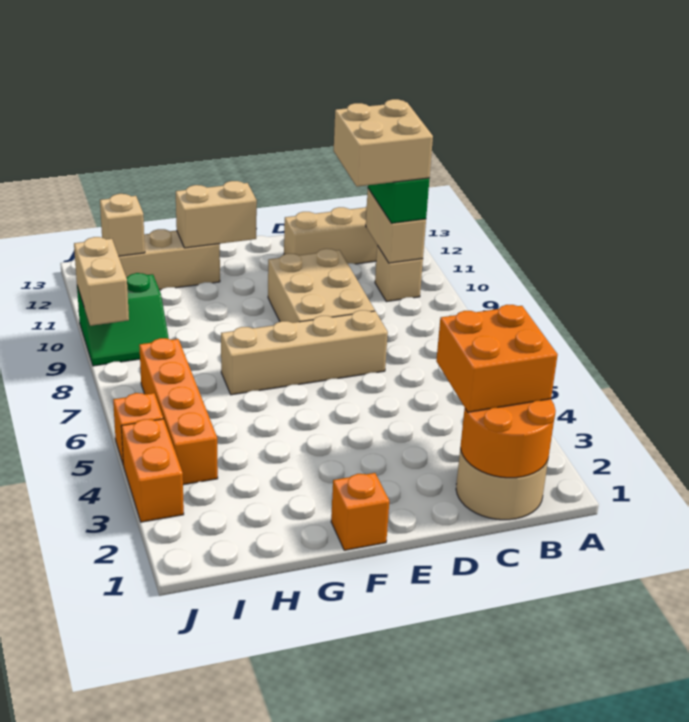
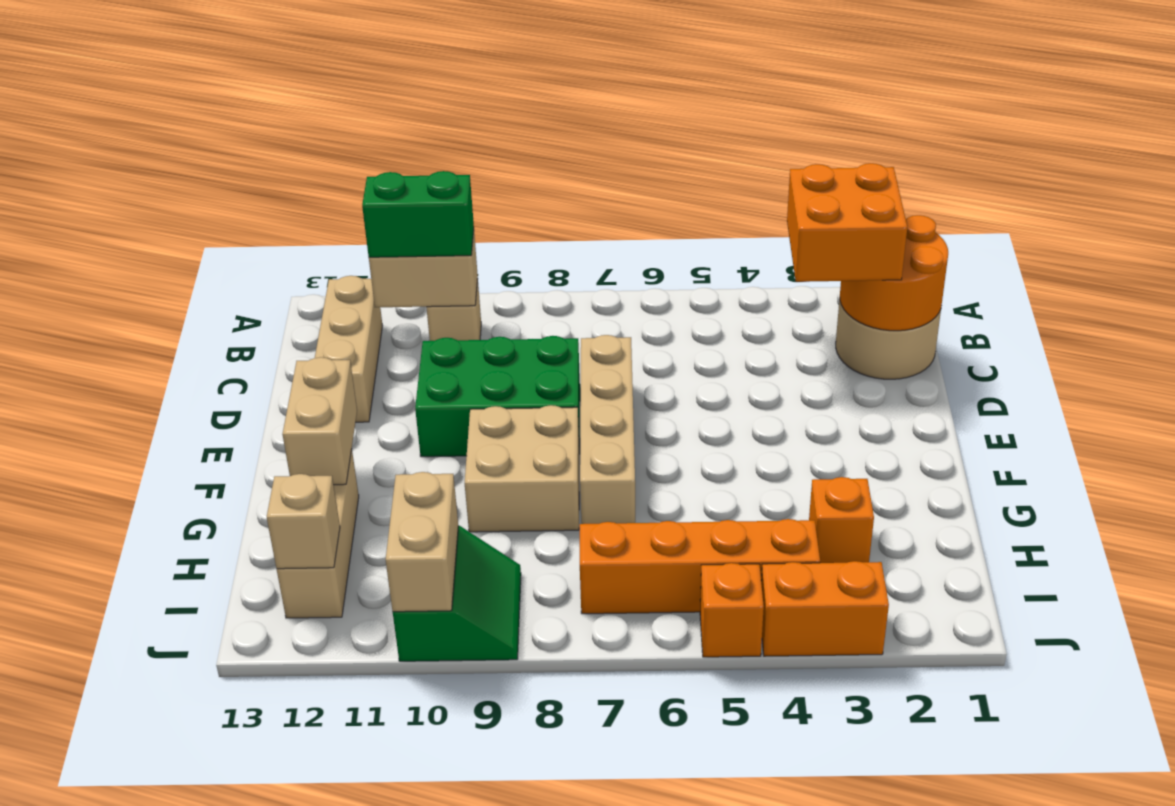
tan brick B10:C11 level 4 -> tan brick F8:G9 level 1
tan brick D8:E10 level 1 -> green brick D8:E10 level 1
orange brick F1 level 1 -> orange brick H3 level 1
tan brick J9:J10 level 2 -> tan brick I10:J10 level 2

